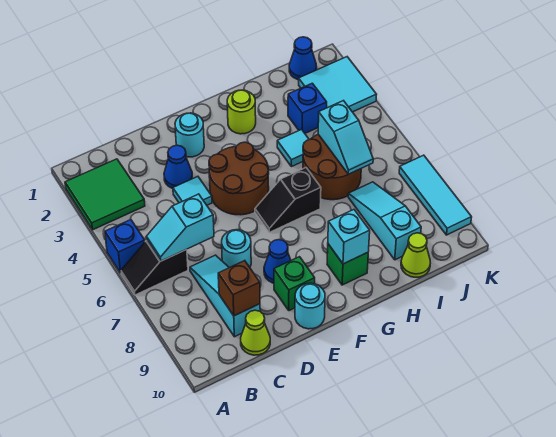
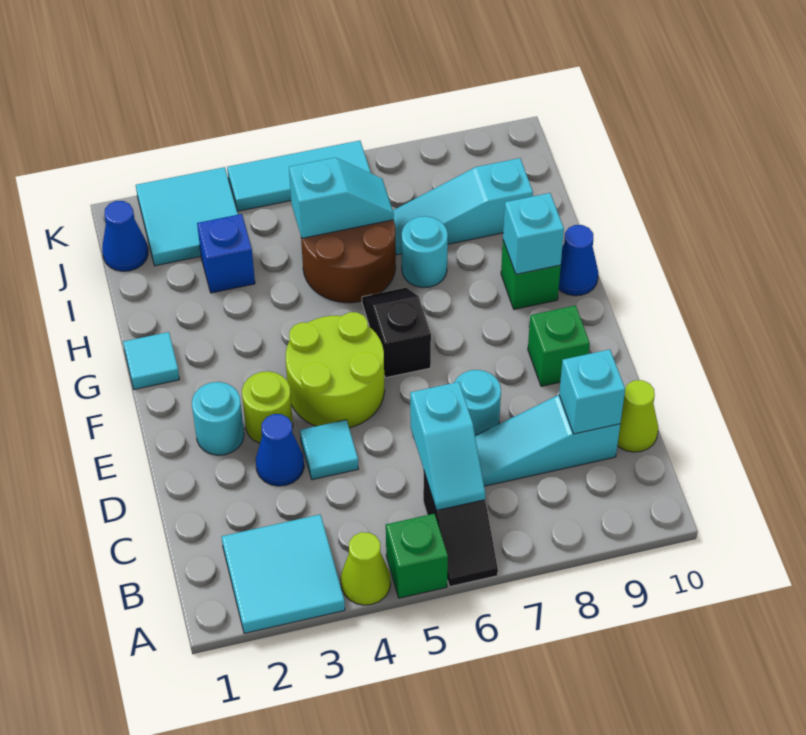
green tile A2:B3 level 1 -> cyan tile A2:B3 level 1
blue brick A5 level 1 -> green brick A5 level 1
brown brick C9 level 2 -> cyan brick C9 level 2
brown round brick E4:F5 level 1 -> lime round brick E4:F5 level 1
blue cone E8 level 1 -> blue cone G10 level 1
cyan round brick E10 level 1 -> cyan round brick H7 level 1
black slope F6:G6 level 1 top G -> black slope F6:G6 level 1 top F
lime round brick G2 level 1 -> lime round brick E3 level 1
cyan tile H4 level 1 -> cyan tile G1 level 1
lime cone I10 level 1 -> lime cone A4 level 1
cyan tile K7:K9 level 1 -> cyan tile K4:K6 level 1

